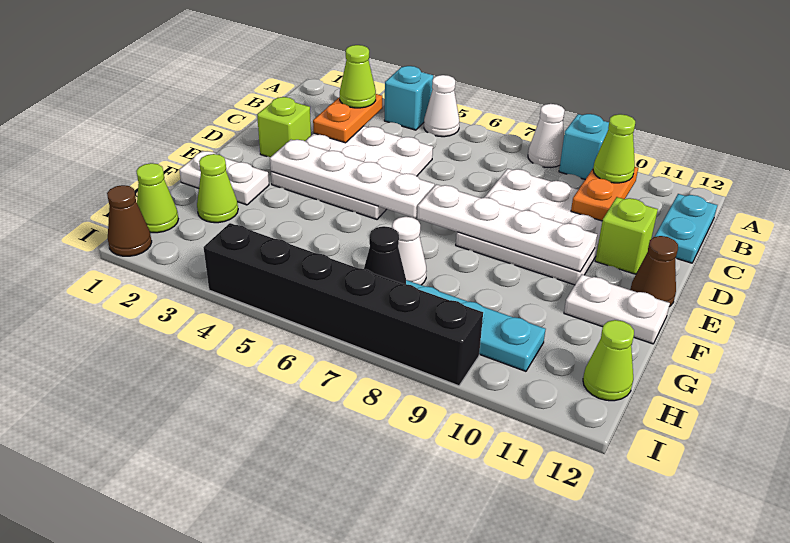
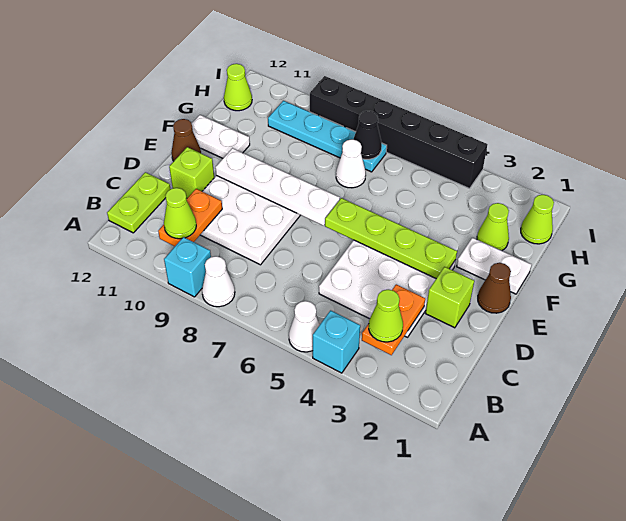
cyan plate B12:C12 level 1 -> lime plate B12:C12 level 1
white plate E3:E6 level 2 -> lime plate E3:E6 level 2
brown cone I1 level 1 -> brown cone E1 level 1

